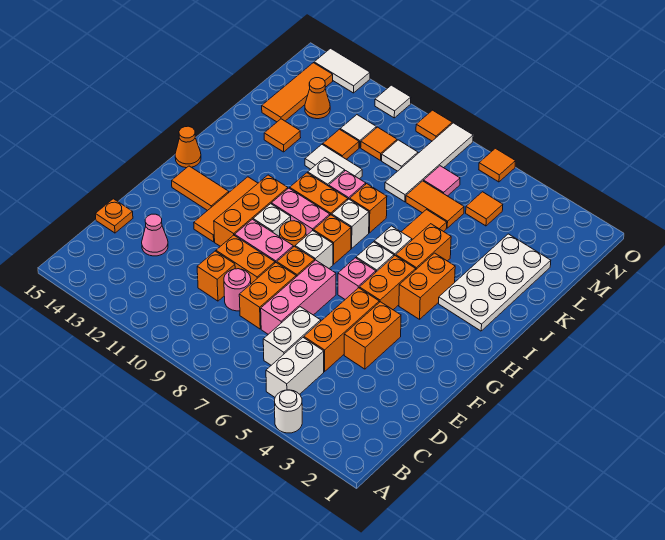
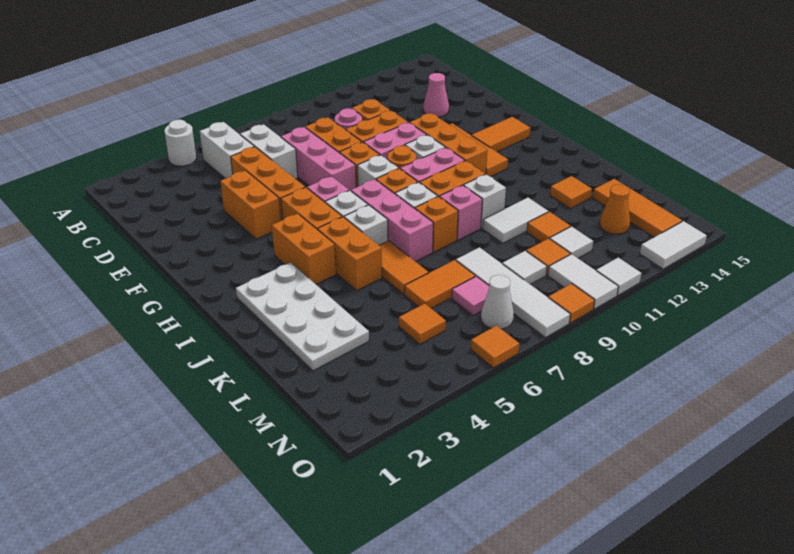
orange plate D15 level 1 -> none
none -> pink brick H7:J7 level 1
orange cone H15 level 1 -> none
none -> white cone N7 level 1
none -> white tile N10:O10 level 1

